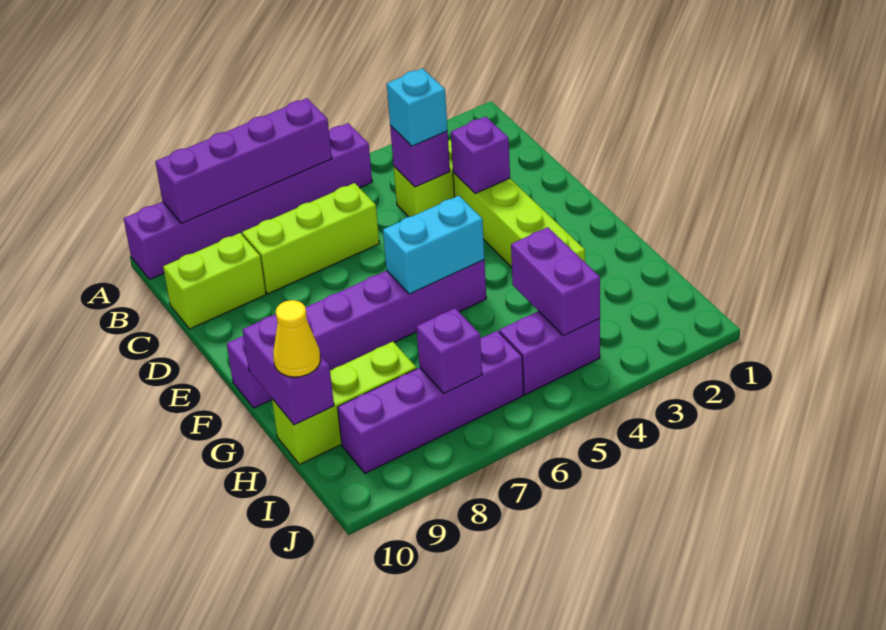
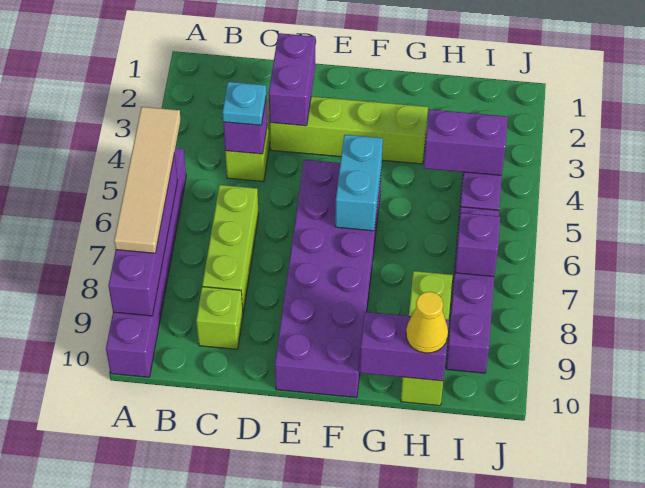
none -> tan tile A5:A8 level 3
cyan brick C4 level 3 -> cyan plate C4 level 3
lime brick C9:C10 level 1 -> lime brick C9 level 1
purple brick D3 level 2 -> purple brick D2:D3 level 2
purple brick F5:F10 level 1 -> purple brick E5:F10 level 1

